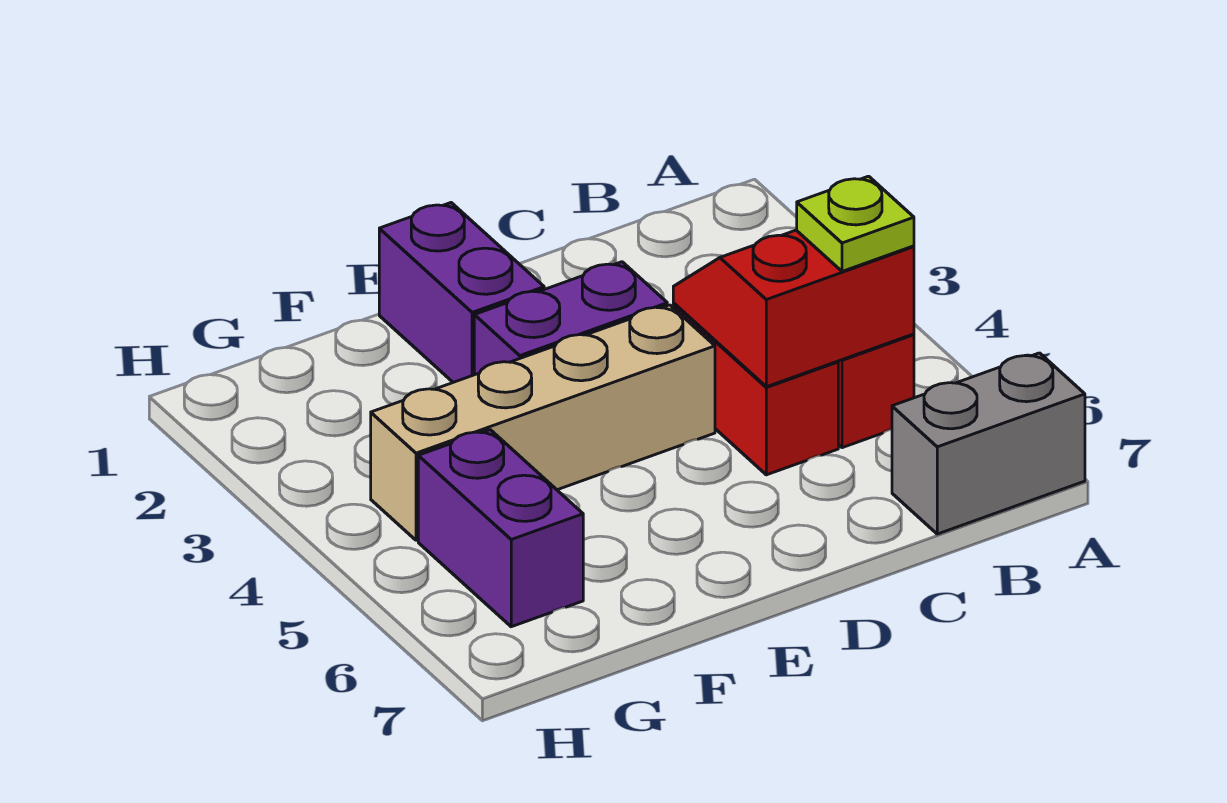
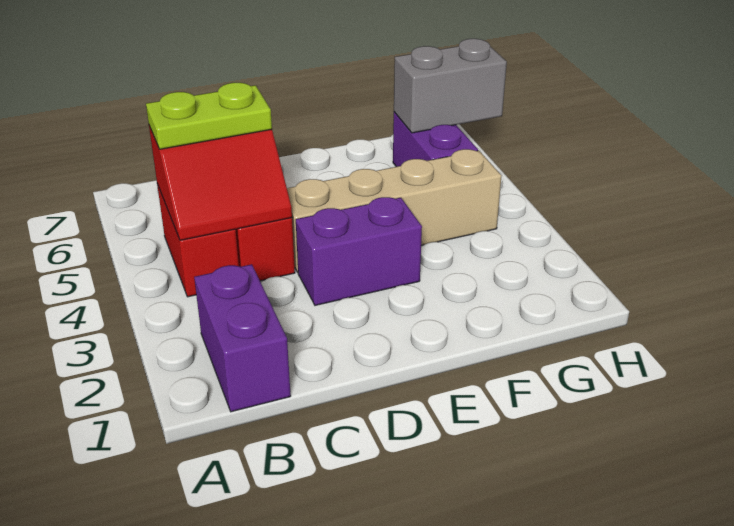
grey brick A7:B7 level 1 -> grey brick G6:H6 level 2
lime plate B5 level 3 -> lime plate B5:C5 level 3
purple brick E1:E2 level 1 -> purple brick B1:B2 level 1

